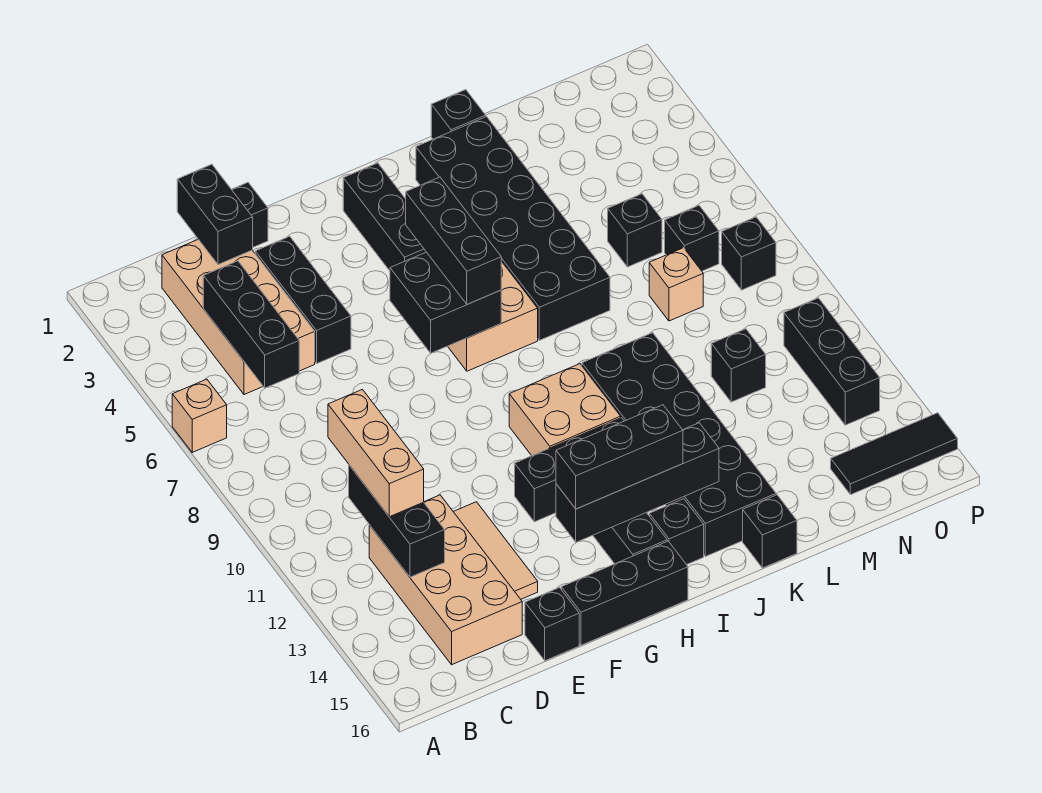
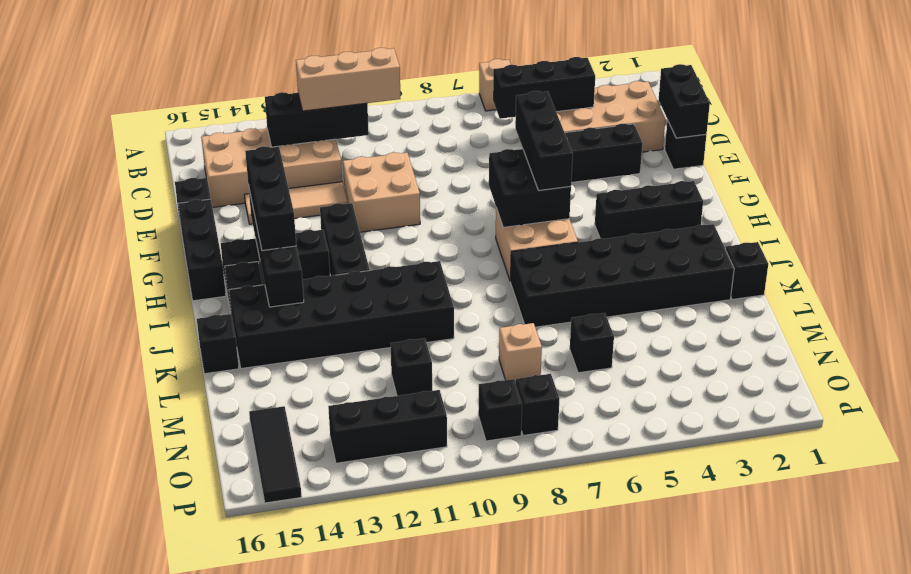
black brick D1:D2 level 2 -> black brick D1:E1 level 2
black brick H5:H7 level 3 -> black brick F6:H6 level 3
tan brick H10:I11 level 1 -> tan brick E10:F11 level 1
black brick N7 level 1 -> black brick O9 level 1

